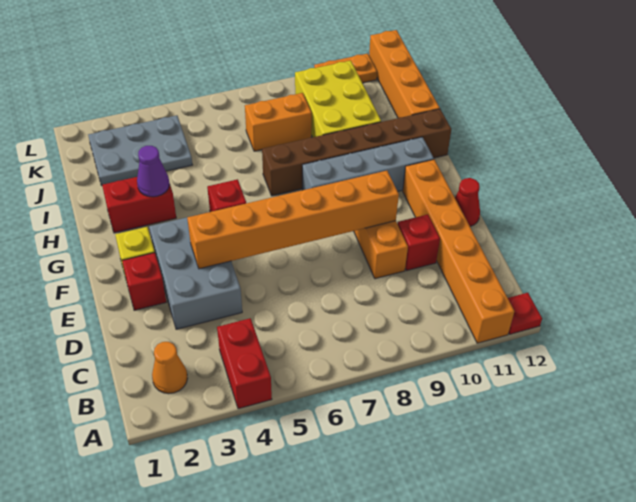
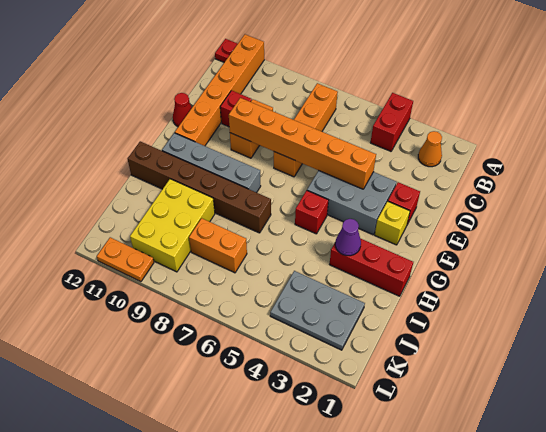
grey brick D3:F4 level 1 -> grey brick E3:F5 level 1
red brick H2:H3 level 1 -> red brick H1:H3 level 1
orange brick I12:L12 level 1 -> orange brick B7:E7 level 1

